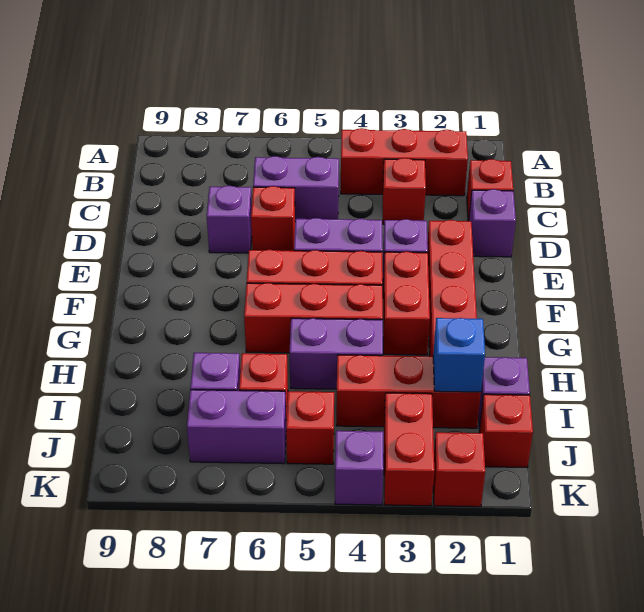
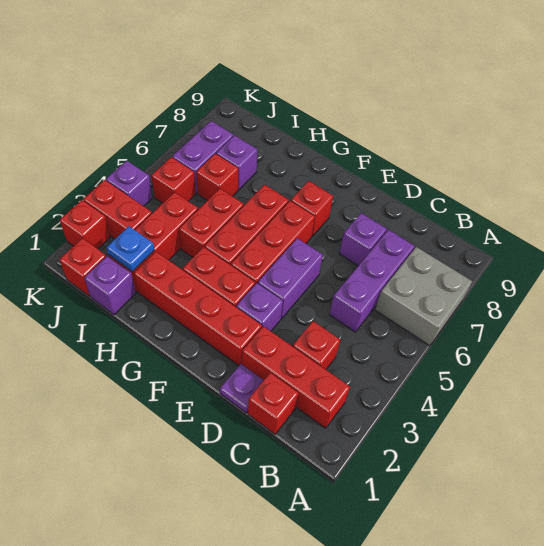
none -> grey brick A6:B7 level 1
red brick B2:B4 level 1 -> red brick B2:D2 level 1
purple brick C5:C6 level 1 -> purple brick C5:C7 level 1
purple brick D1 level 1 -> purple plate D1 level 1
red brick D6 level 1 -> red brick F7 level 1
purple brick H4:H5 level 1 -> red brick H4:H5 level 1
blue brick I2 level 2 -> blue plate I2 level 2

